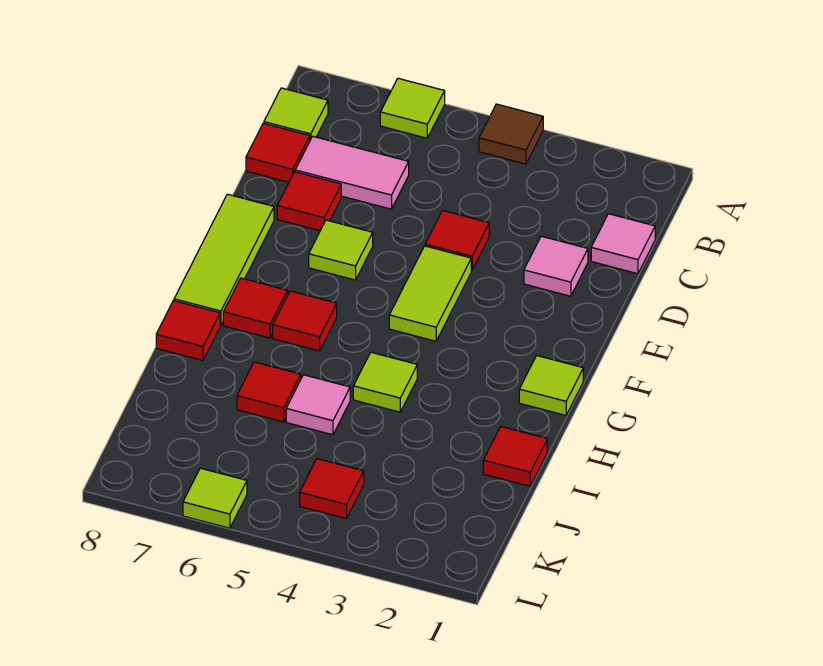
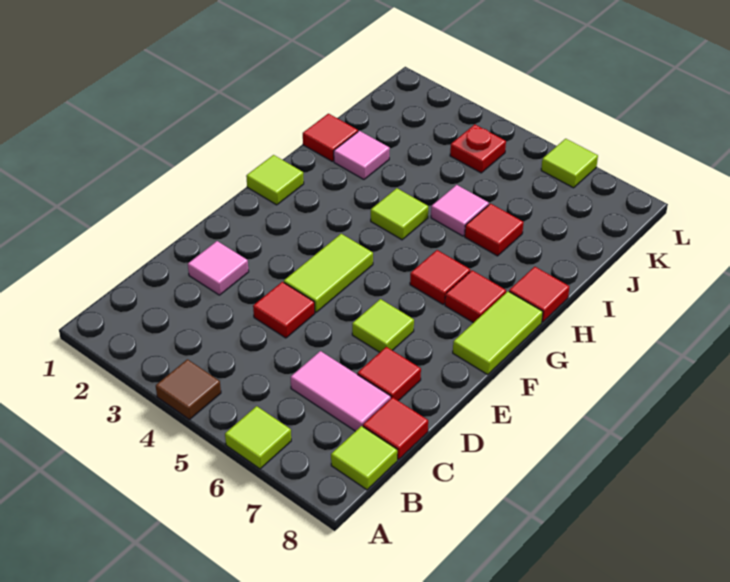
pink tile C1 level 1 -> pink tile I2 level 1
lime tile E8:G8 level 1 -> lime tile F8:G8 level 1
red tile K4 level 1 -> red plate K4 level 1

